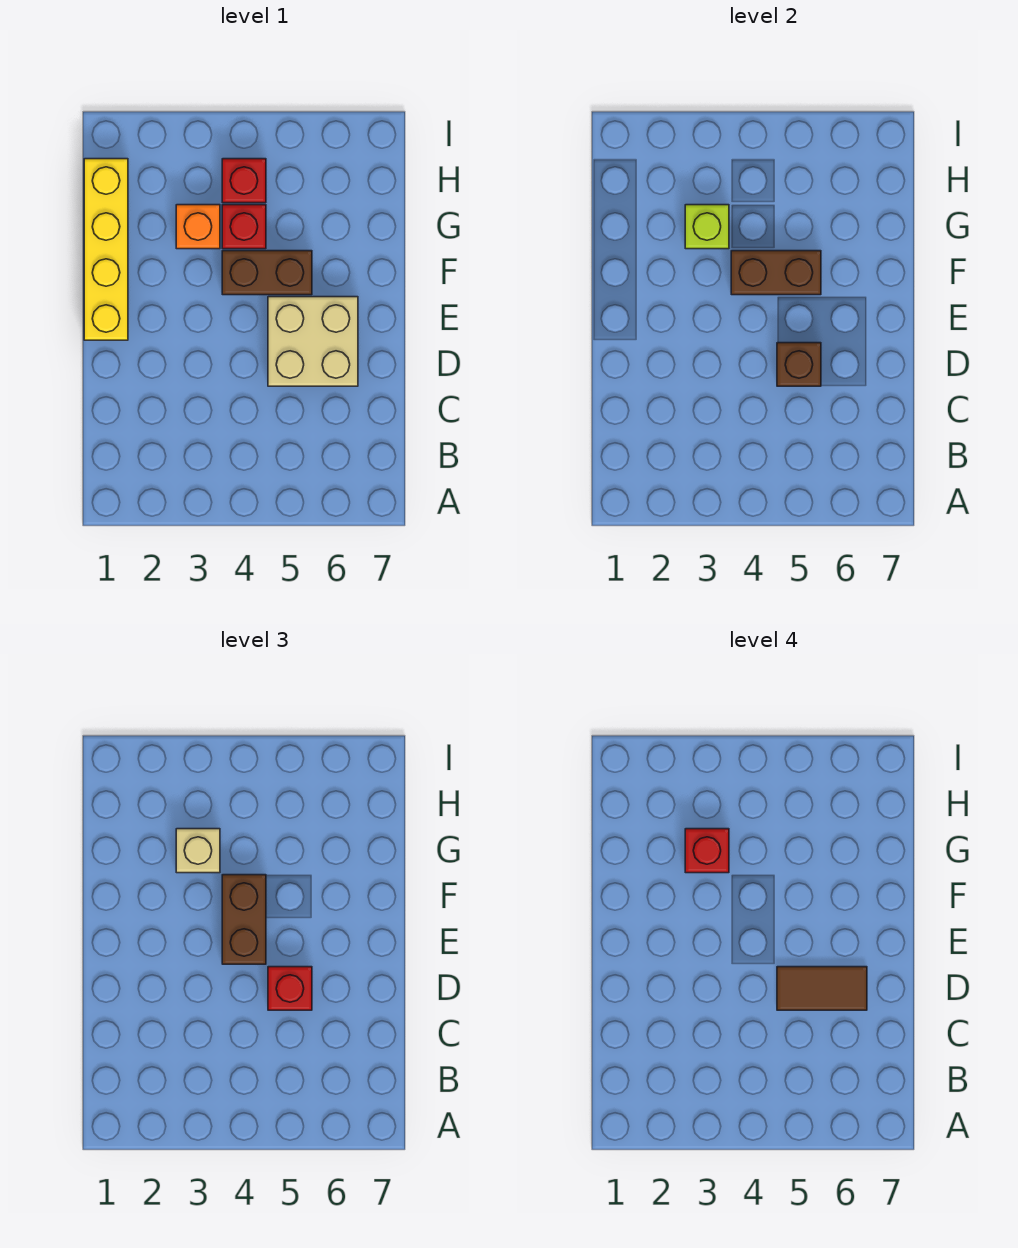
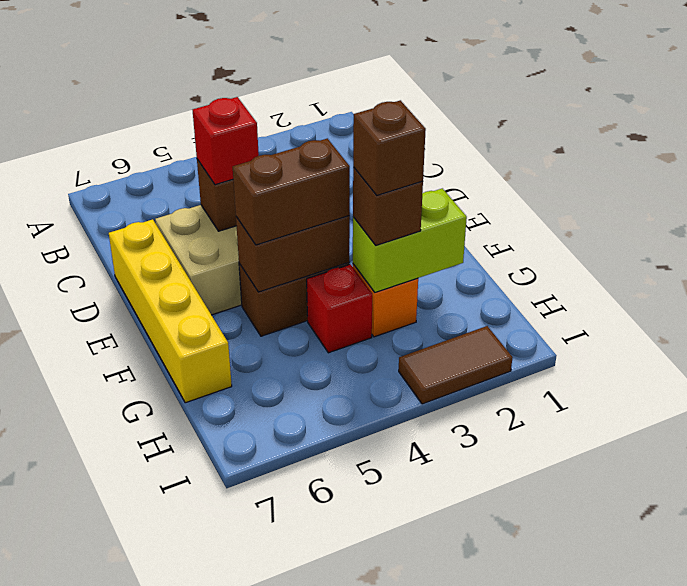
brown tile D5:D6 level 4 -> brown tile I2:I3 level 1
yellow brick E1:H1 level 1 -> yellow brick D7:G7 level 1
brown brick E4:F4 level 3 -> brown brick F4:F5 level 3
lime brick G3 level 2 -> lime brick G2:G3 level 2
tan brick G3 level 3 -> brown brick G3 level 3
red brick G3 level 4 -> brown brick G3 level 4
red brick H4 level 1 -> none

